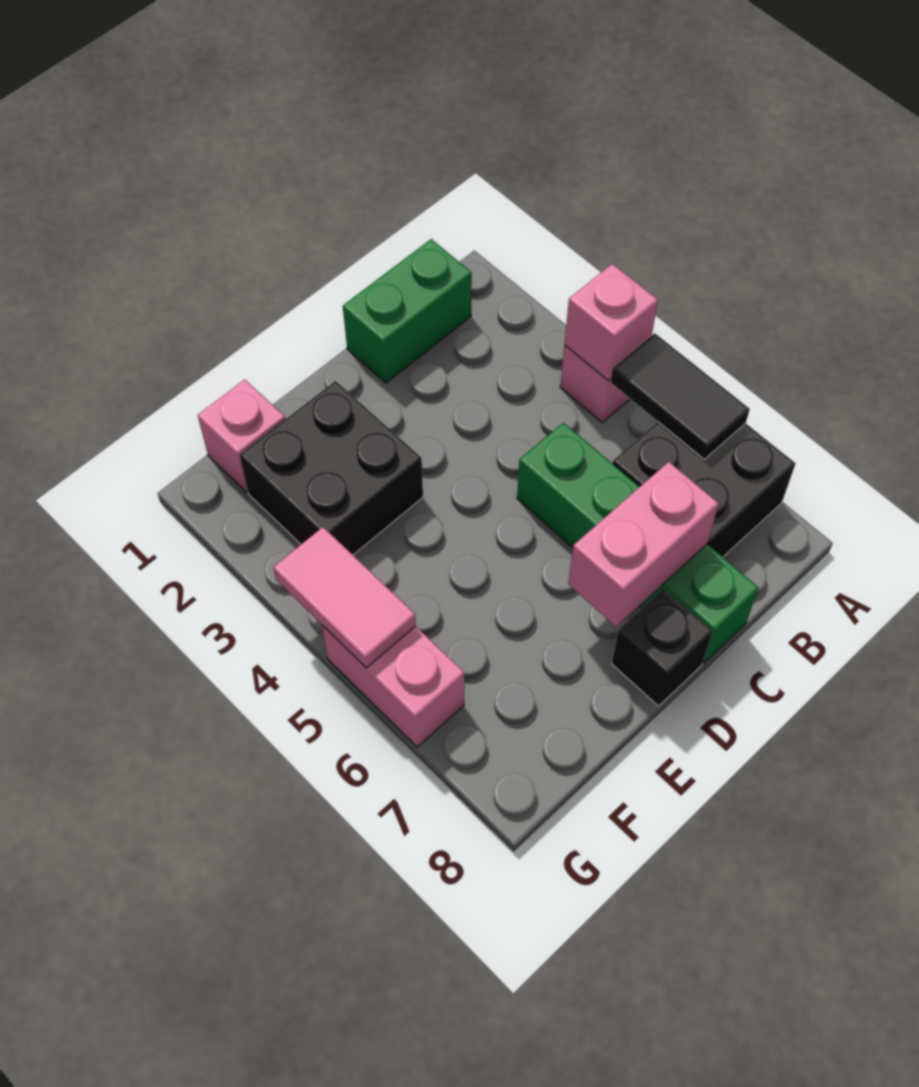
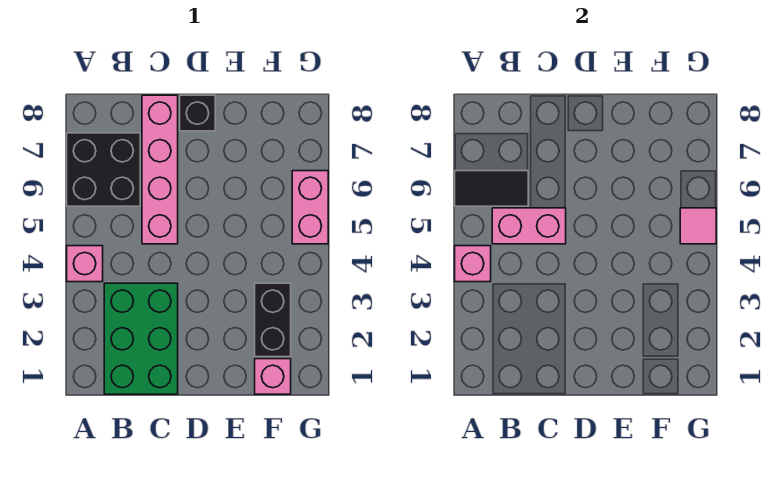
black tile A5:A6 level 2 -> black tile A6:B6 level 2
green brick B1:C1 level 1 -> green brick B1:C3 level 1
green brick C5:C8 level 1 -> pink brick C5:C8 level 1
pink brick C7:D7 level 2 -> pink brick B5:C5 level 2
black brick E2:F3 level 1 -> black brick F2:F3 level 1
pink tile G4:G5 level 2 -> pink tile G5 level 2

